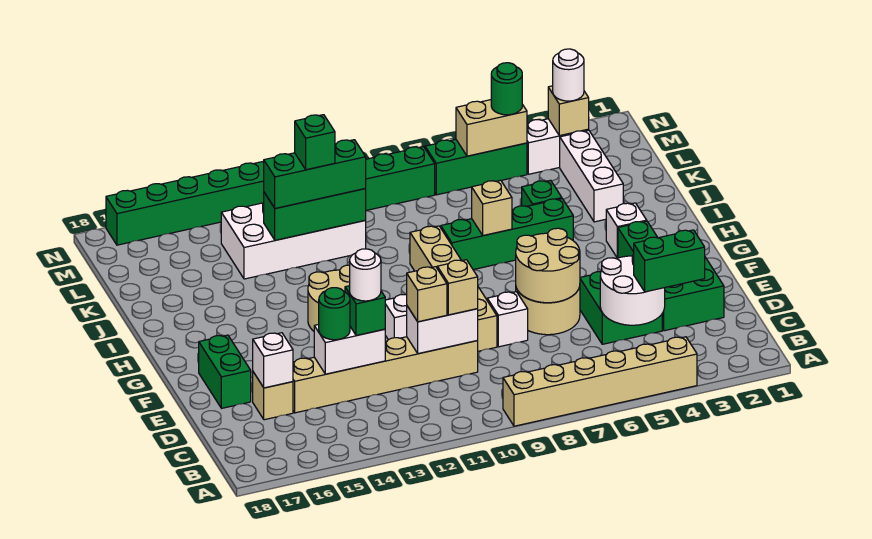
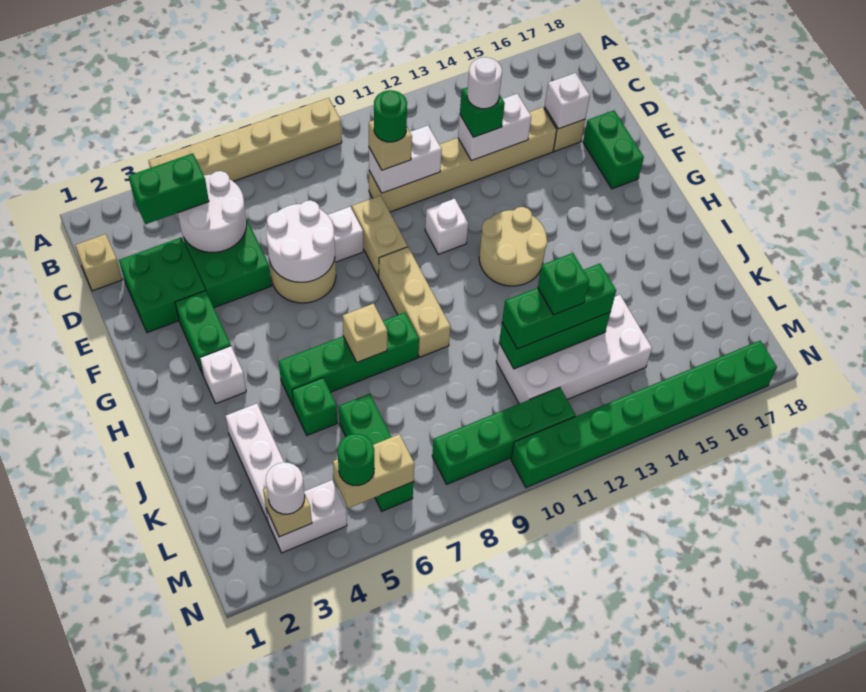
tan brick D11 level 3 -> tan brick C1 level 1
green round brick D14 level 3 -> green round brick D10 level 4
tan round brick E6:F7 level 2 -> white round brick E6:F7 level 2
green brick M5:M7 level 1 -> green brick K6:M6 level 1

